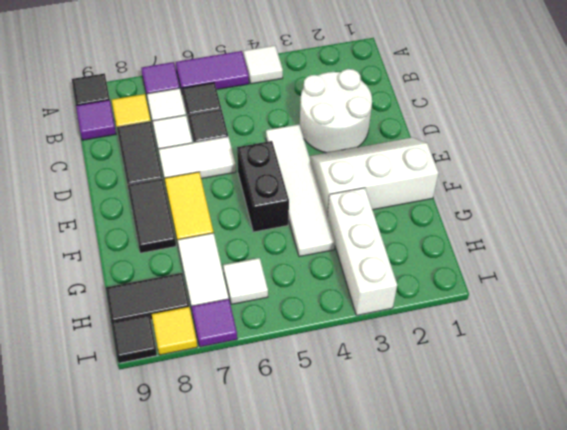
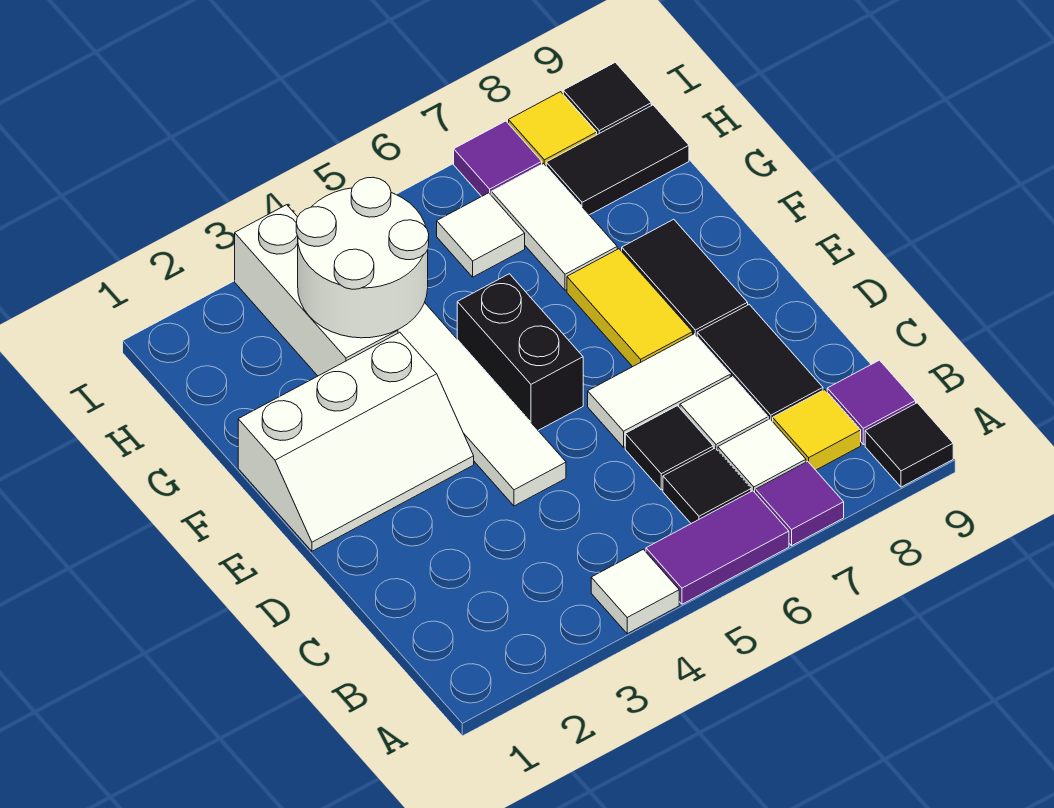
white round brick C2:D3 level 1 -> white round brick G3:H4 level 2

